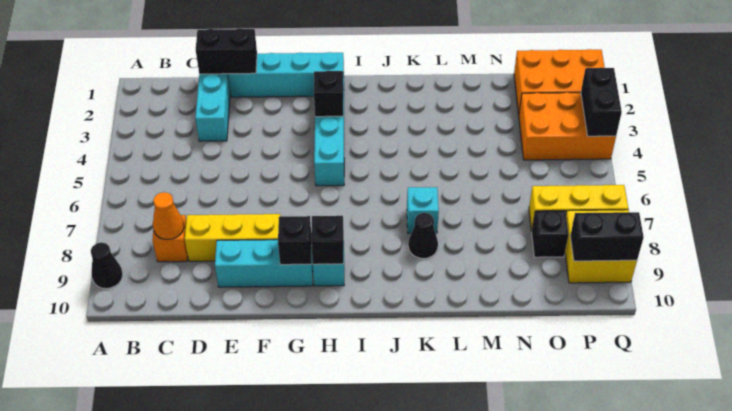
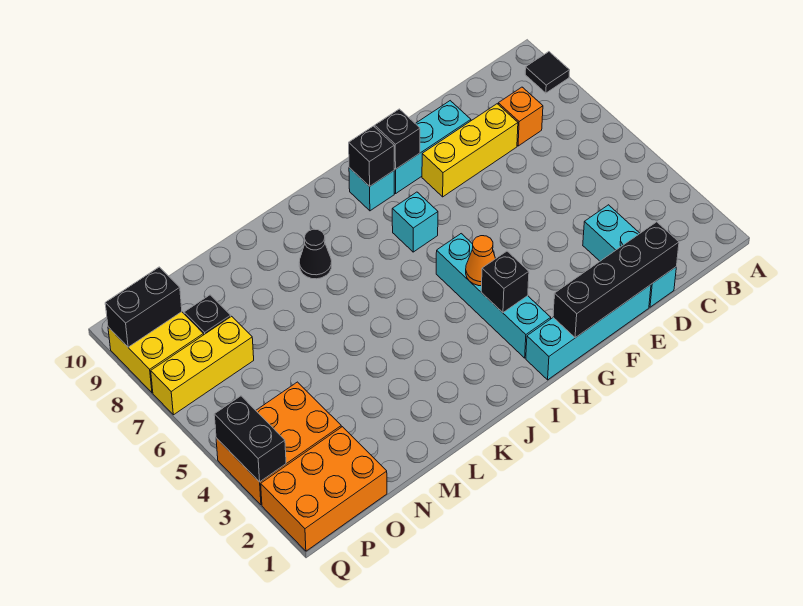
black cone A9 level 1 -> black tile A9 level 1
orange cone C8 level 2 -> orange cone H4 level 2
black brick D1:E1 level 2 -> black brick D1:G1 level 2
cyan brick K7 level 1 -> cyan brick H7 level 1

